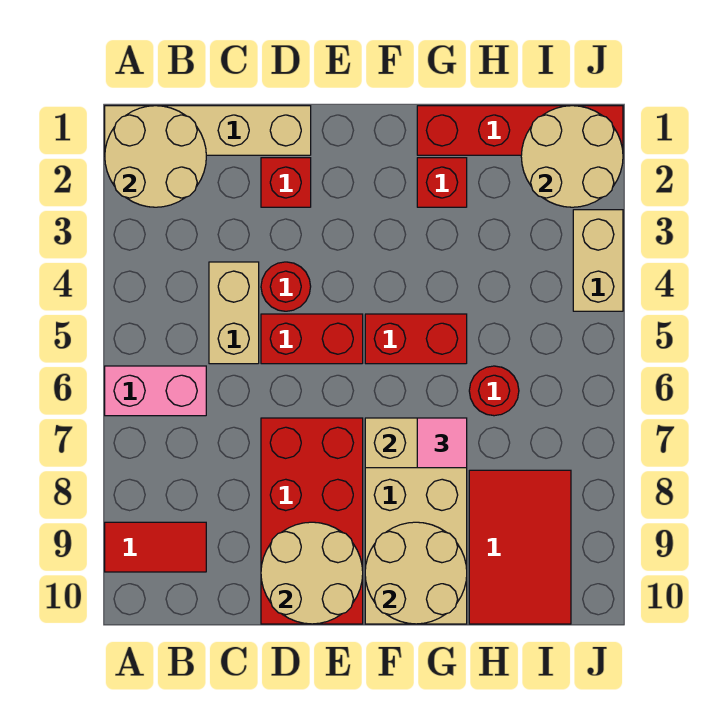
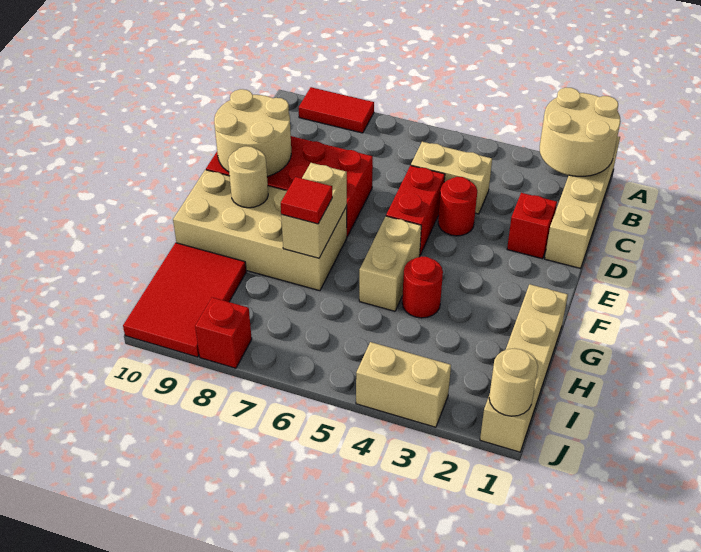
pink brick A6:B6 level 1 -> none
red tile A9:B9 level 1 -> red tile A8:A9 level 1
red brick F5:G5 level 1 -> tan brick F5:G5 level 1
tan round brick F9:G10 level 2 -> tan round brick F9 level 2
red brick G1:J1 level 1 -> tan brick G1:J1 level 1
red brick G2 level 1 -> red brick J8 level 1
pink tile G7 level 3 -> red tile G7 level 3
red round brick H6 level 1 -> red round brick G4 level 1
red tile H8:I10 level 1 -> red tile H9:J10 level 1
tan round brick I1:J2 level 2 -> tan round brick J1 level 2

